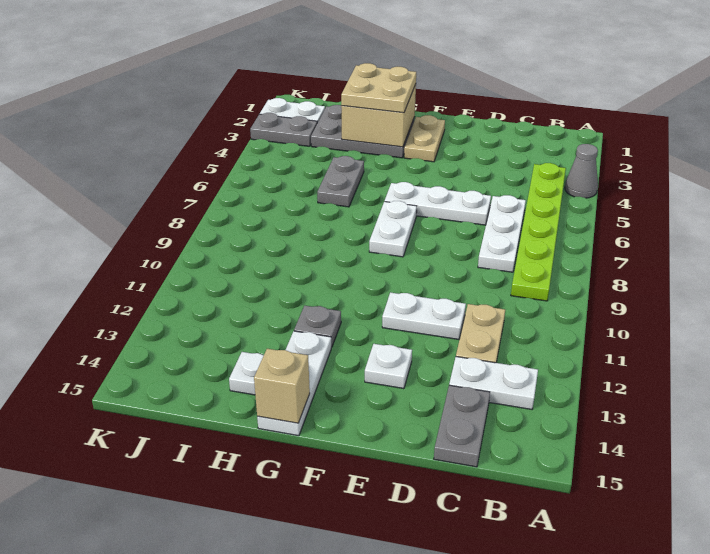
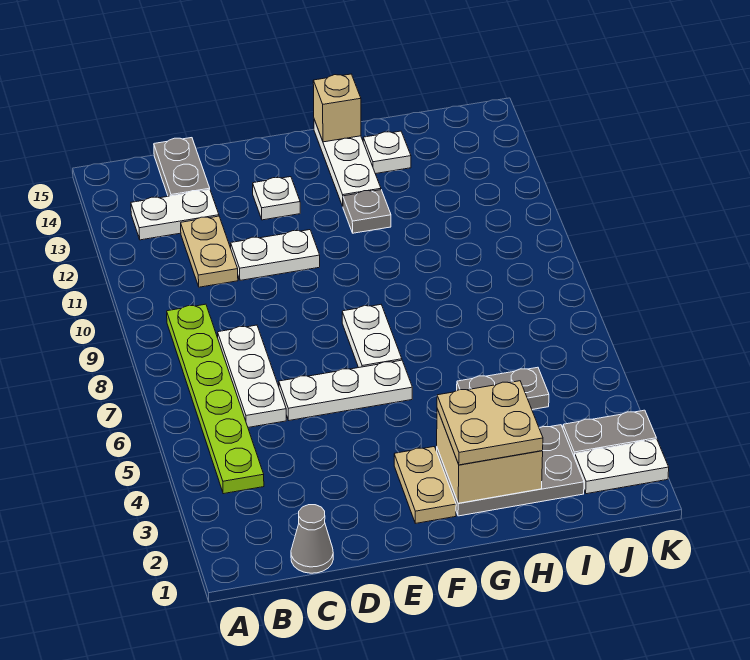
grey cone A4 level 1 -> grey cone C1 level 1
grey plate H5:H6 level 1 -> grey plate H5:I5 level 1

